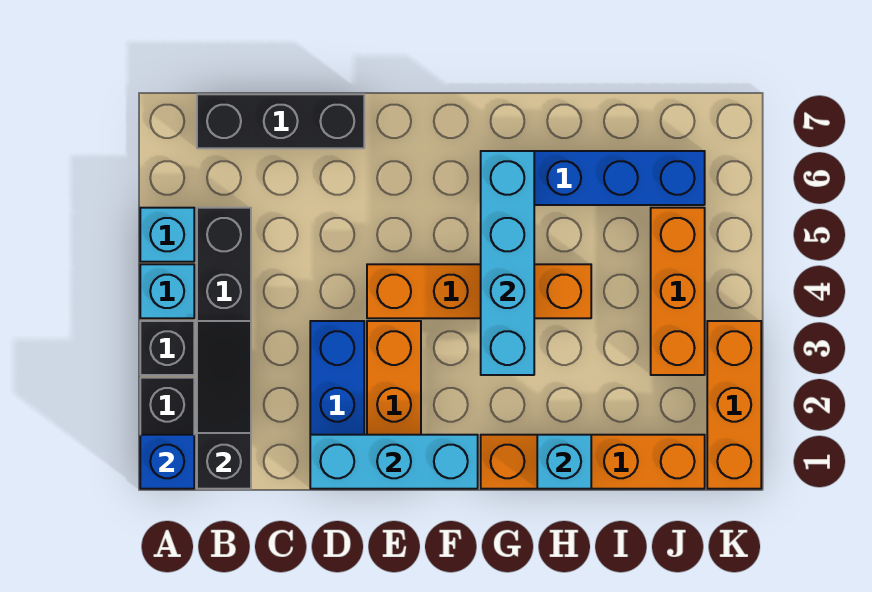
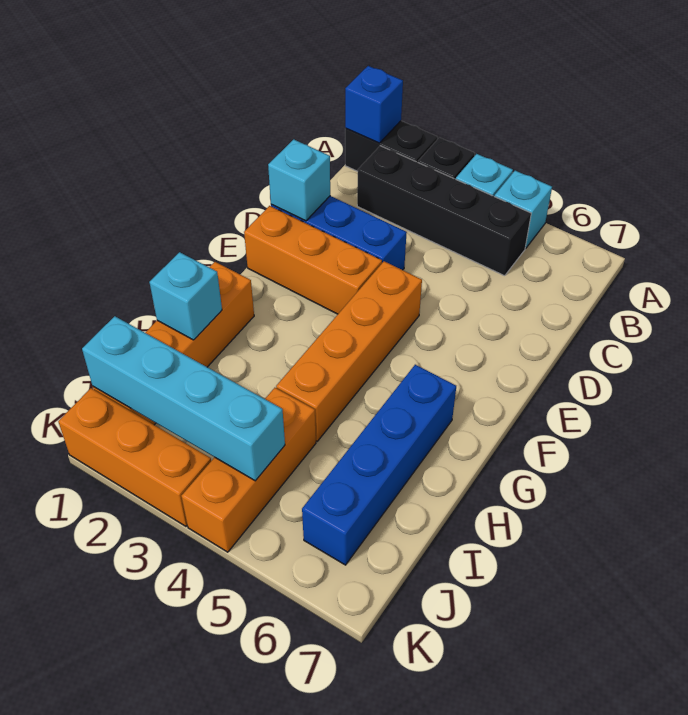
black slope B1:B3 level 2 top 1 -> none
black brick B7:D7 level 1 -> none
cyan brick D1:F1 level 2 -> cyan brick D1 level 2
cyan brick G3:G6 level 2 -> cyan brick J1:J4 level 2
orange brick J3:J5 level 1 -> orange brick I4:K4 level 1

